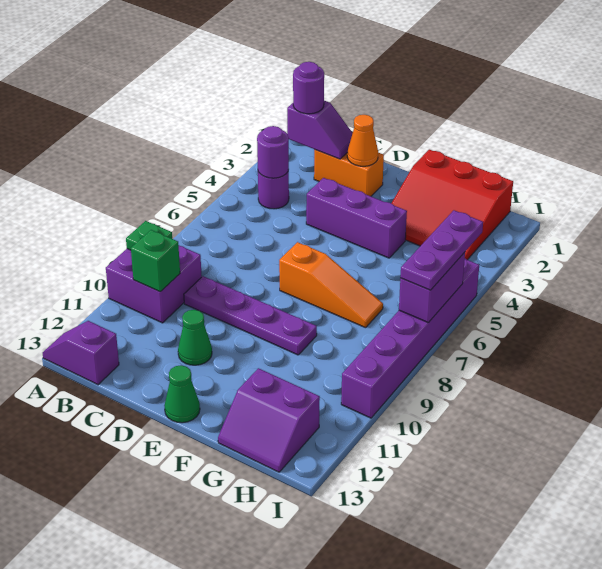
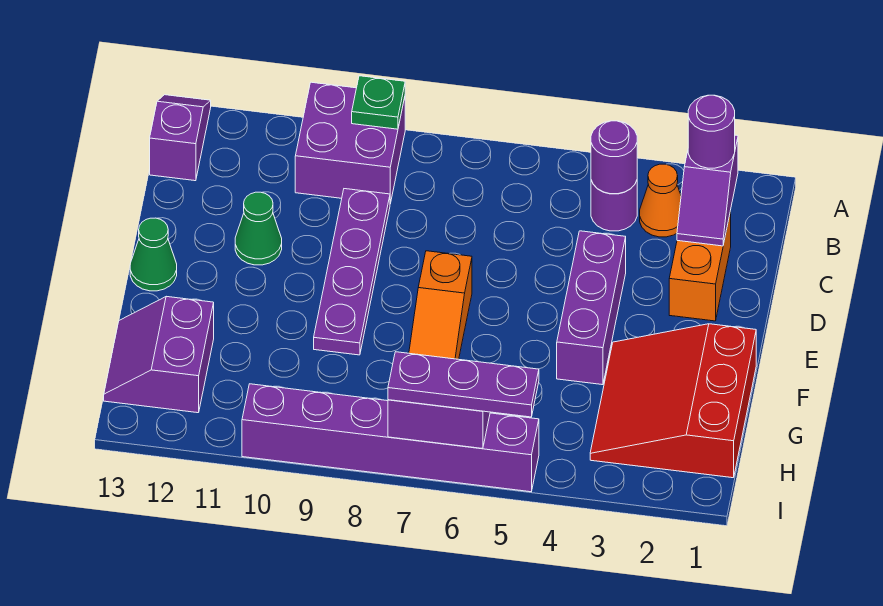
green brick B10 level 2 -> none
orange cone D2 level 2 -> orange cone B3 level 1

